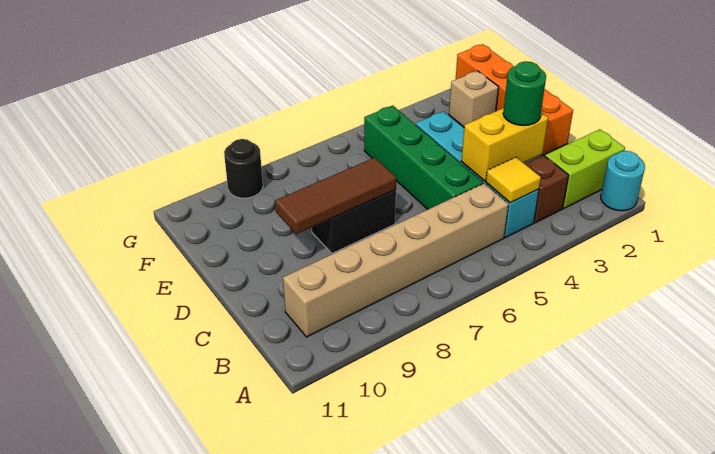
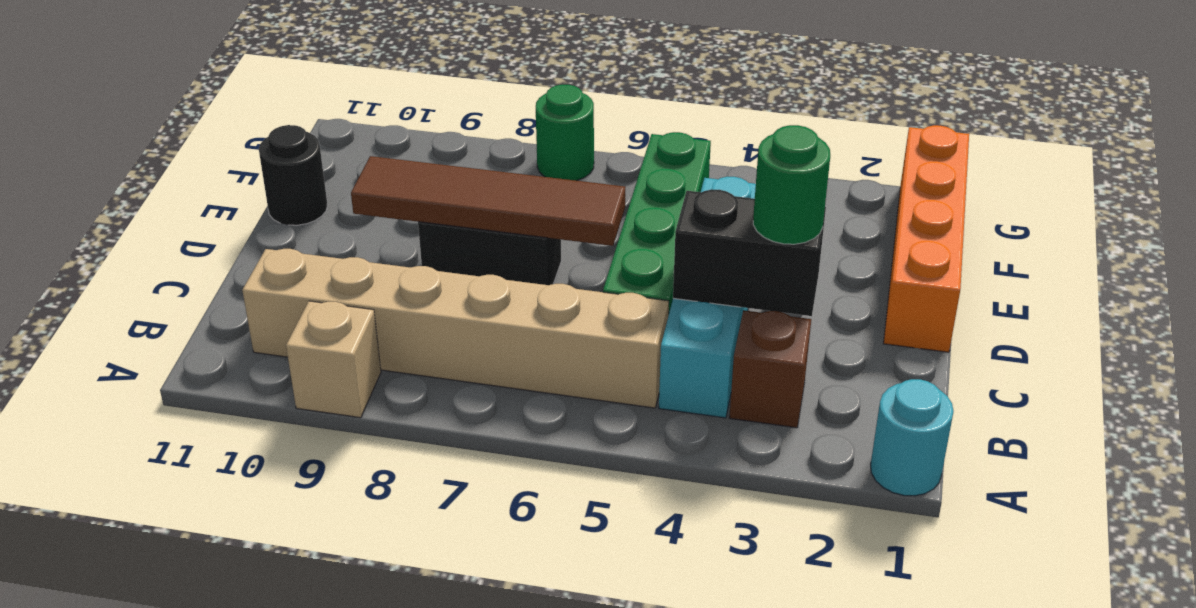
lime brick B1:B2 level 1 -> none
yellow tile B4 level 2 -> none
yellow brick C3:C4 level 2 -> black brick C3:C4 level 2
brown tile D7:D9 level 2 -> brown tile D6:D9 level 2
tan brick F2 level 1 -> tan brick A9 level 1
none -> green round brick G7 level 1
black round brick G9 level 1 -> black round brick E11 level 1

